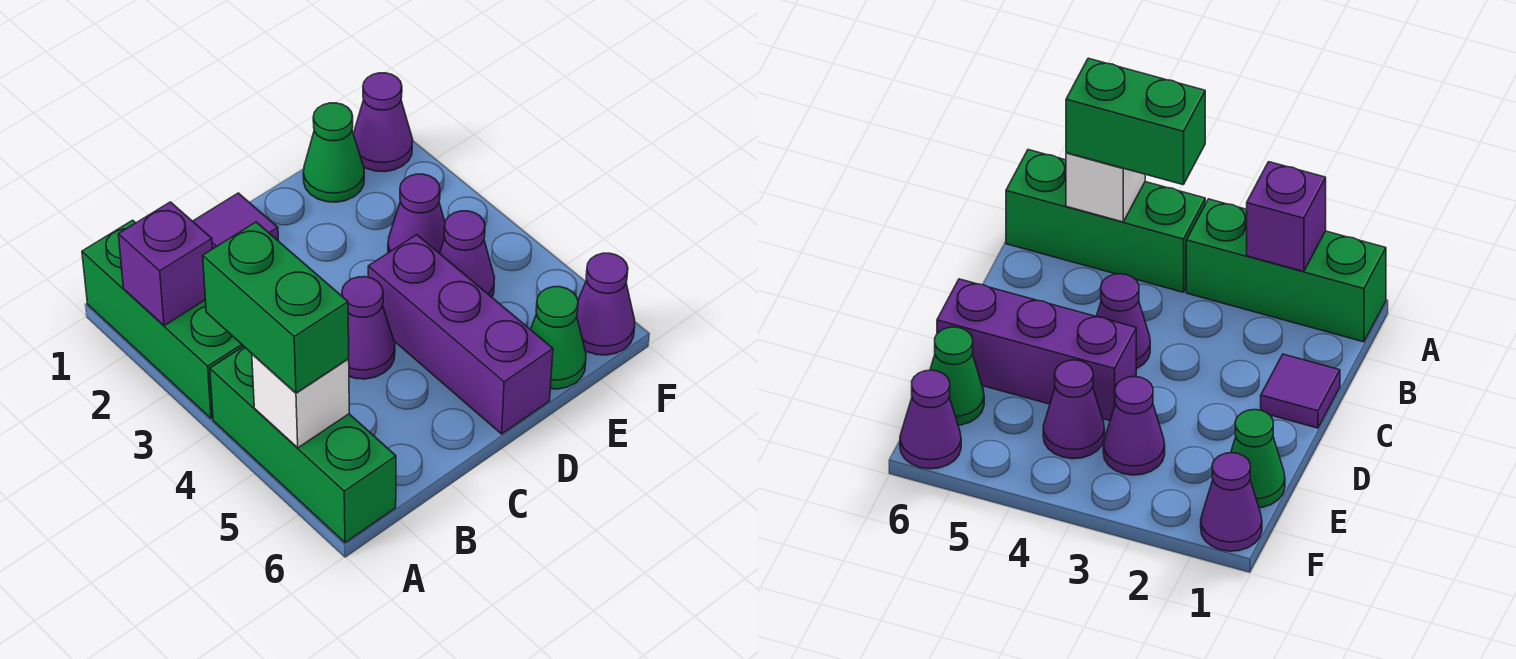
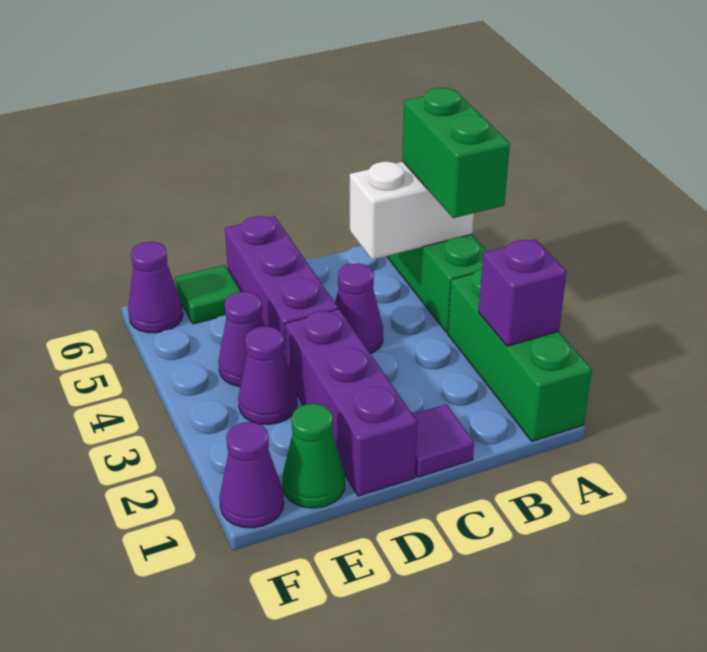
white brick A5 level 2 -> white brick A5:B5 level 2
none -> purple brick D1:D3 level 1
green cone E6 level 1 -> green tile E6 level 1

